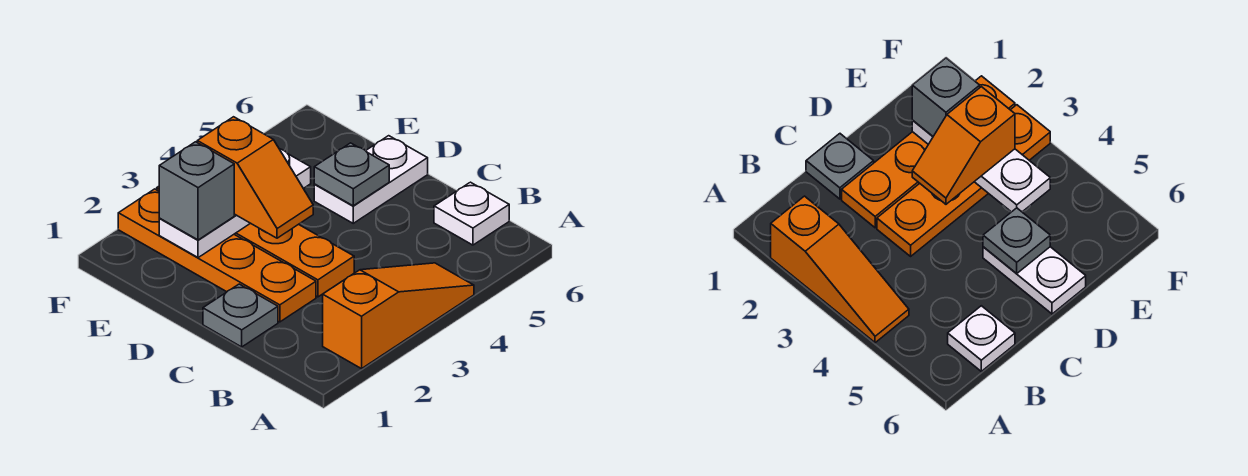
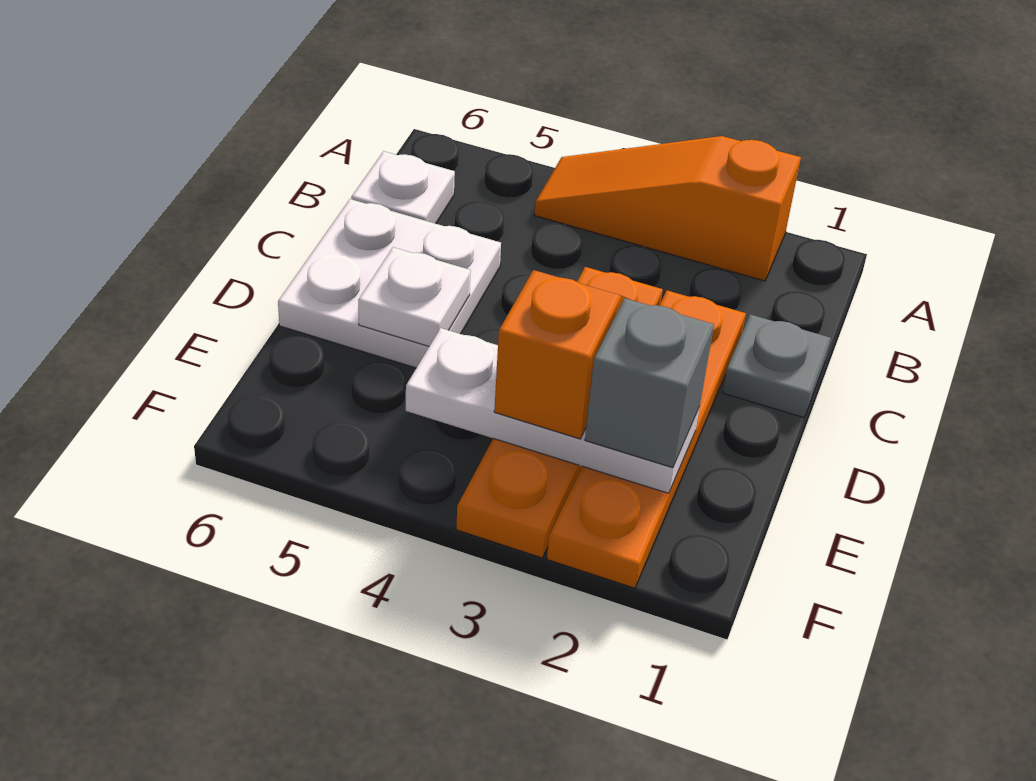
white plate D5:D6 level 1 -> white plate C5:D6 level 1
grey plate D5 level 2 -> white plate D5 level 2

